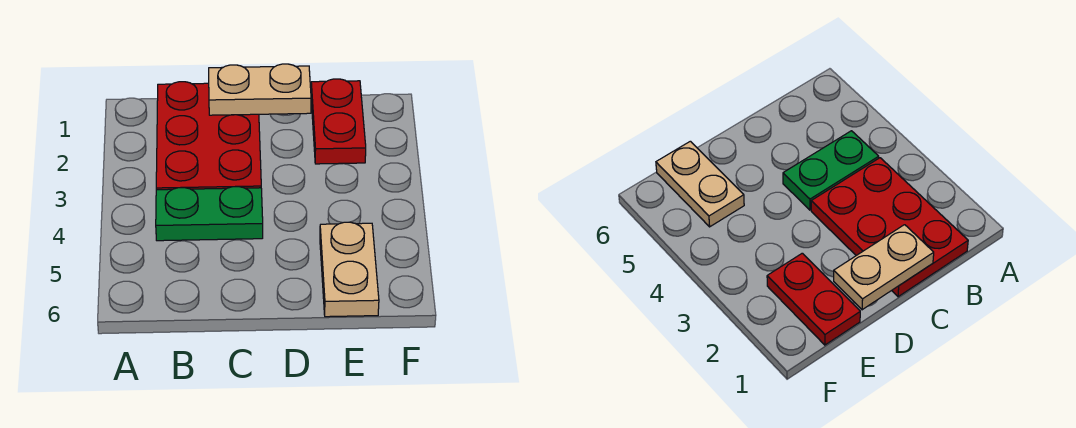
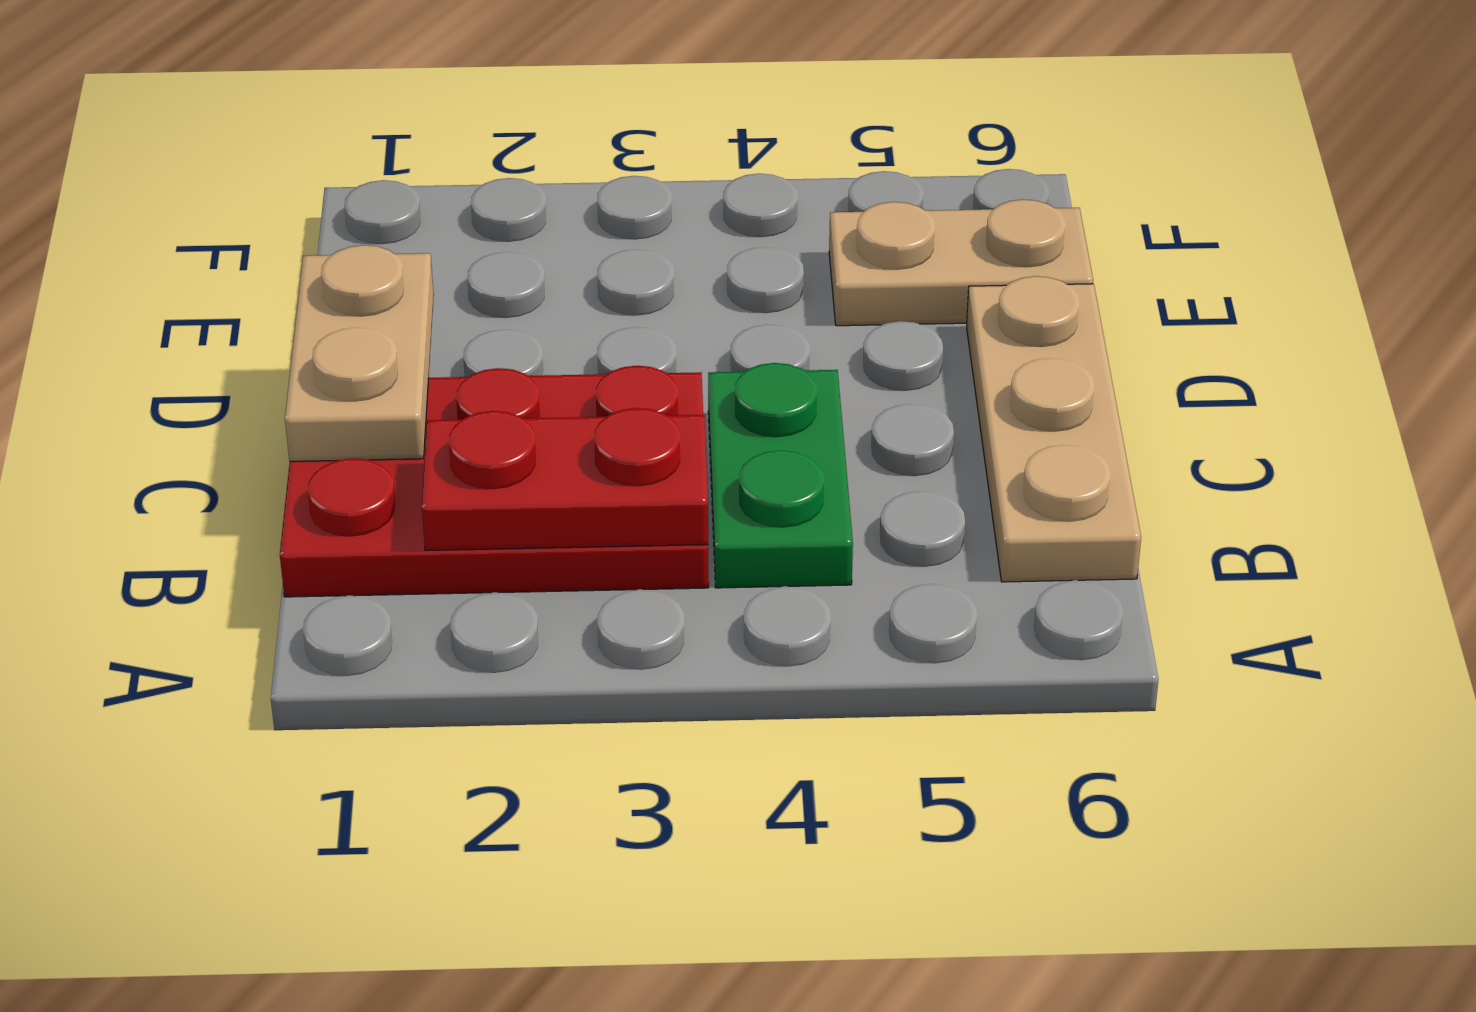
none -> tan plate B6:D6 level 1
red plate E1:E2 level 1 -> red plate B2:B3 level 2

